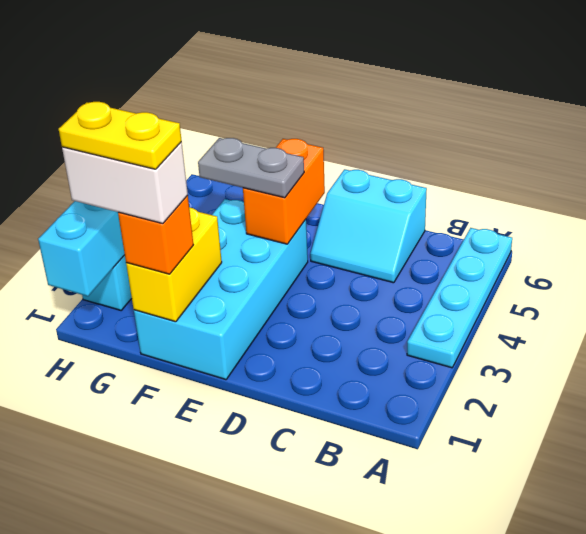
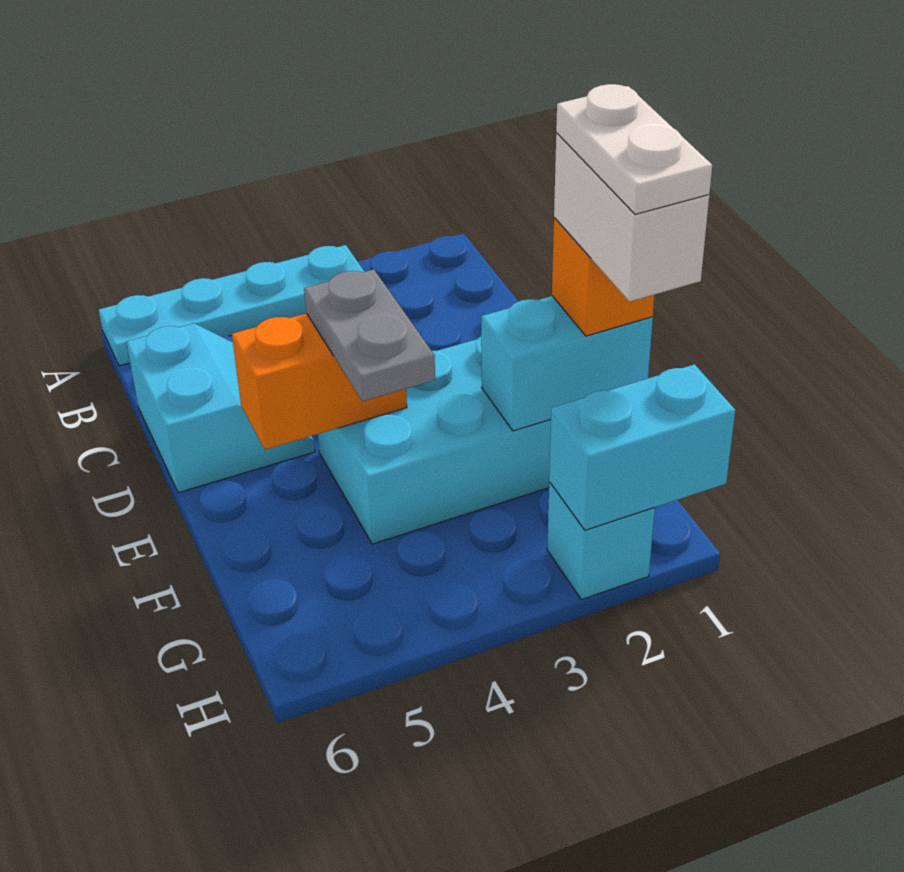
yellow brick F1:F2 level 2 -> cyan brick F1:F2 level 2
yellow plate F1:G1 level 5 -> white plate F1:G1 level 5

